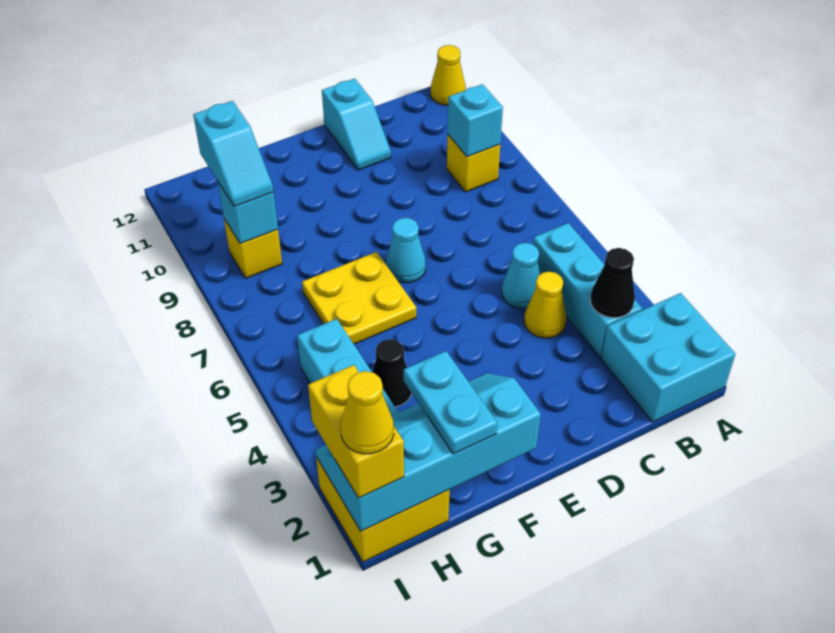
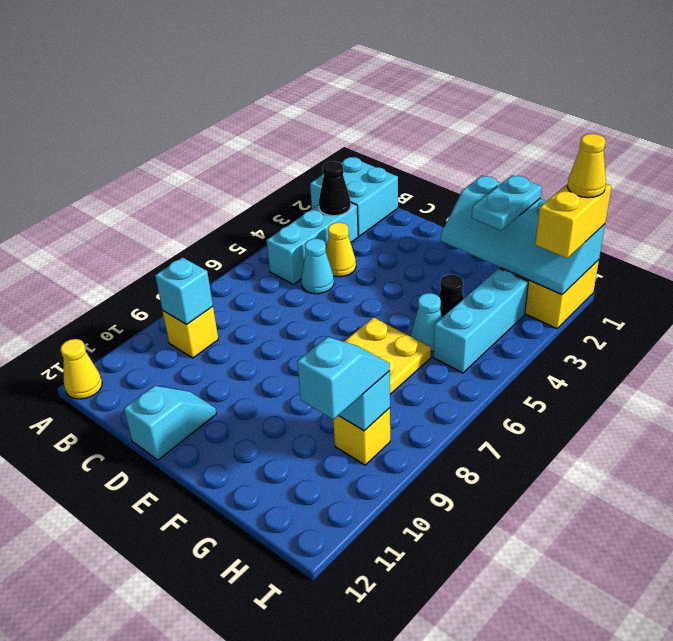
cyan cone E7 level 1 -> cyan cone G5 level 1

